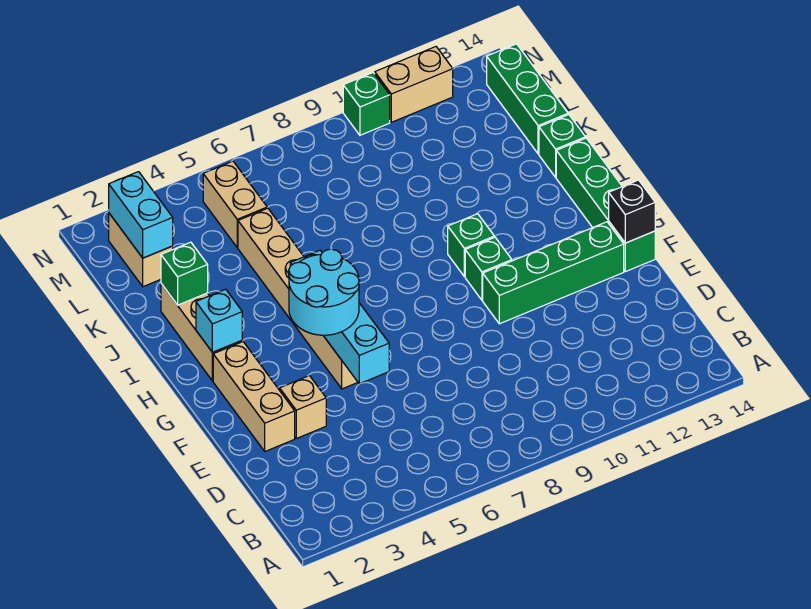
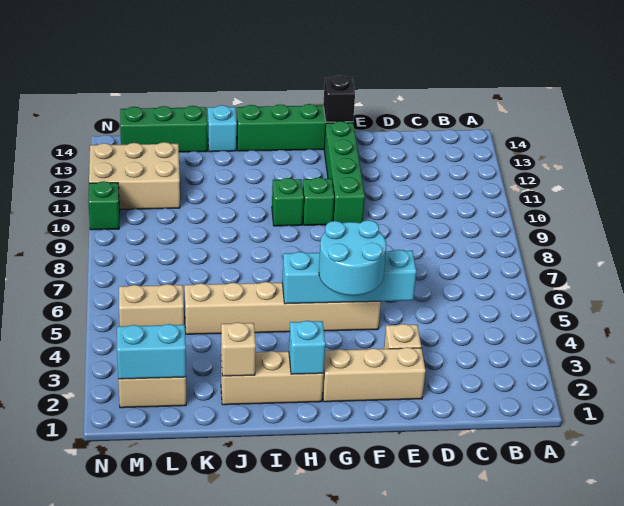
green brick J2 level 2 -> tan brick J2 level 2
green brick J14 level 1 -> cyan brick J14 level 1
tan brick N11:N12 level 1 -> tan brick L11:N12 level 1

